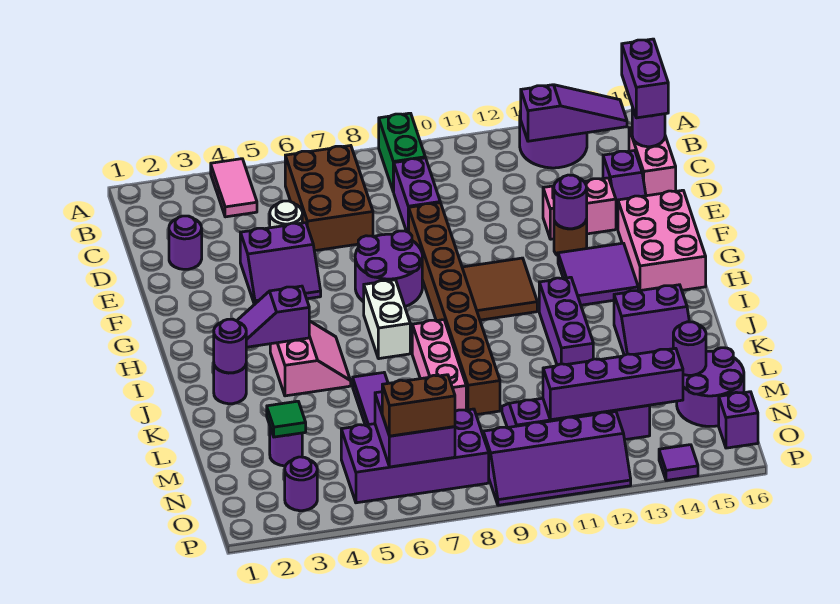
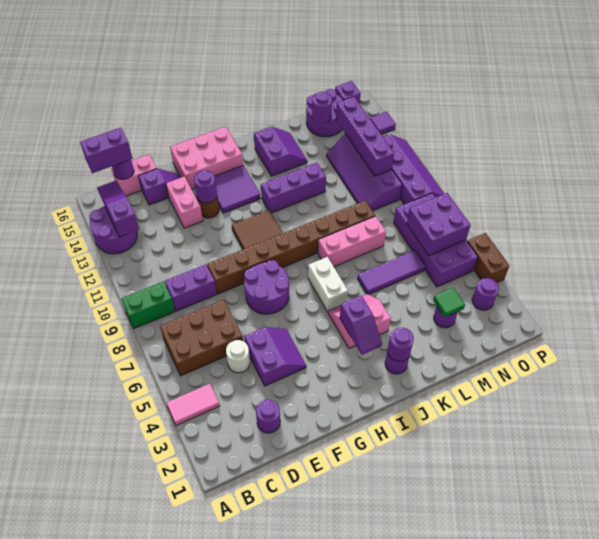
white brick H7:I7 level 1 -> white brick I6:I7 level 1
brown brick O6:O7 level 3 -> brown brick P4:P5 level 1

